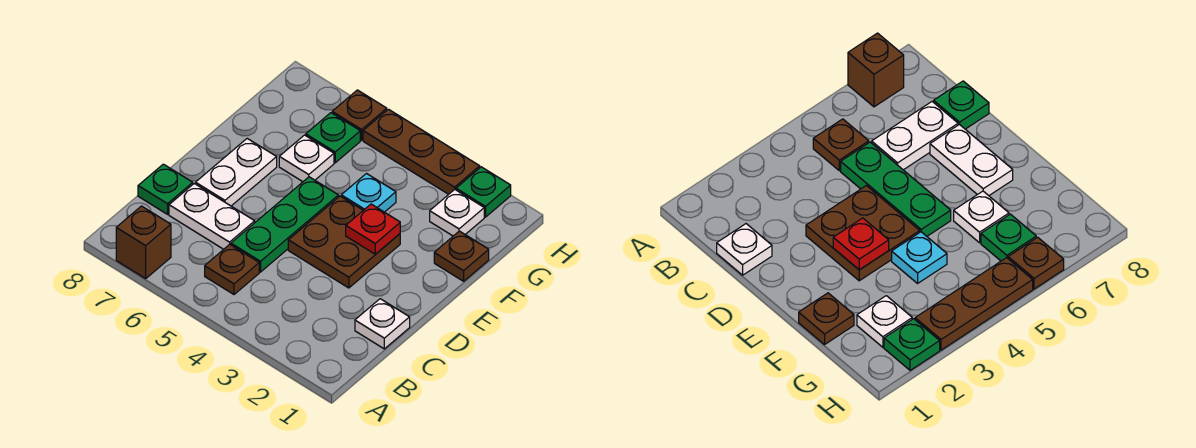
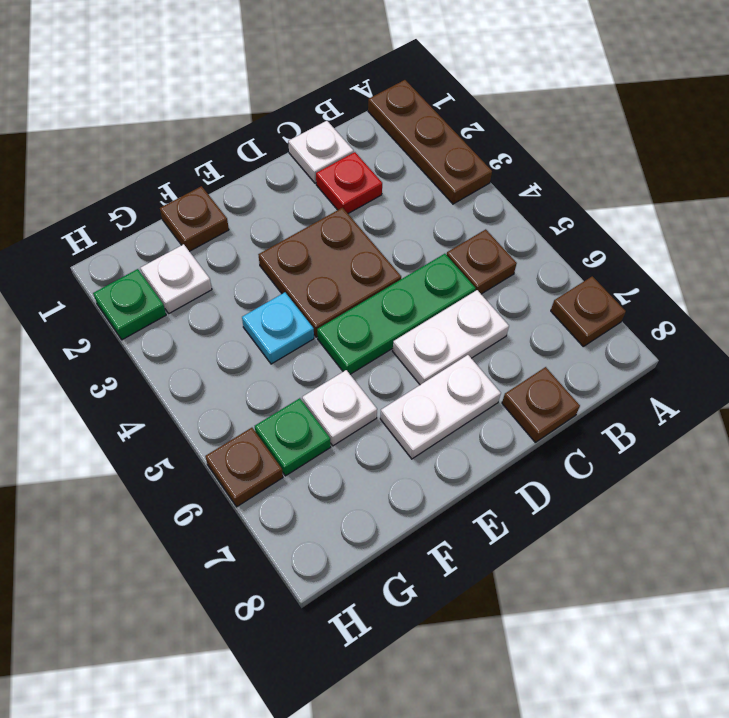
brown brick A7 level 1 -> brown plate A7 level 1
white plate C6:C7 level 1 -> white plate C6:D6 level 1
green plate C8 level 1 -> brown plate C8 level 1
red plate E3 level 2 -> red plate C2 level 1
brown plate H3:H5 level 1 -> brown plate A1:A3 level 1

